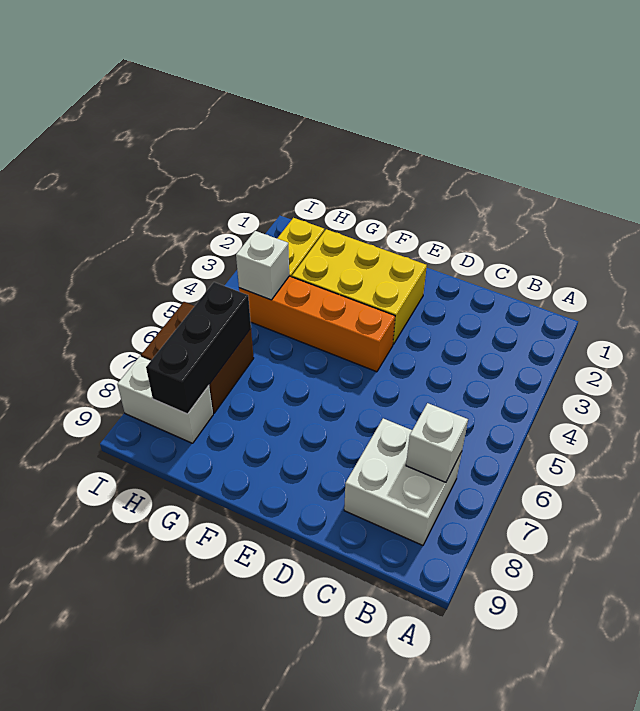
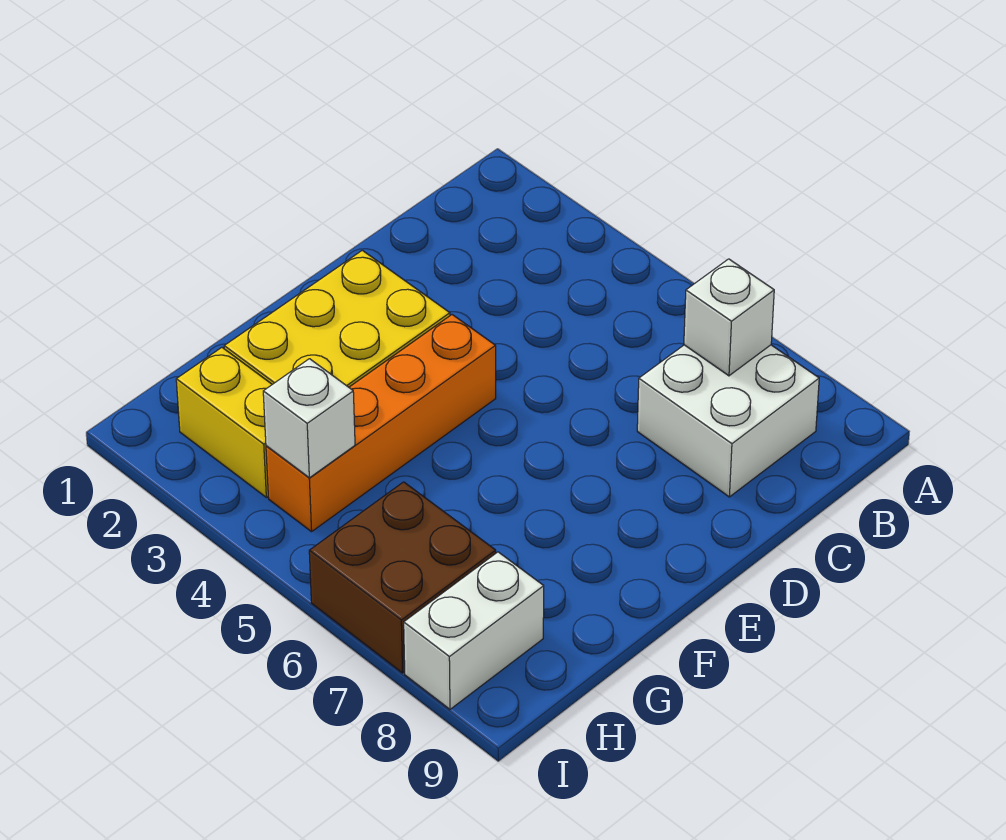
black brick H6:H8 level 2 -> none

